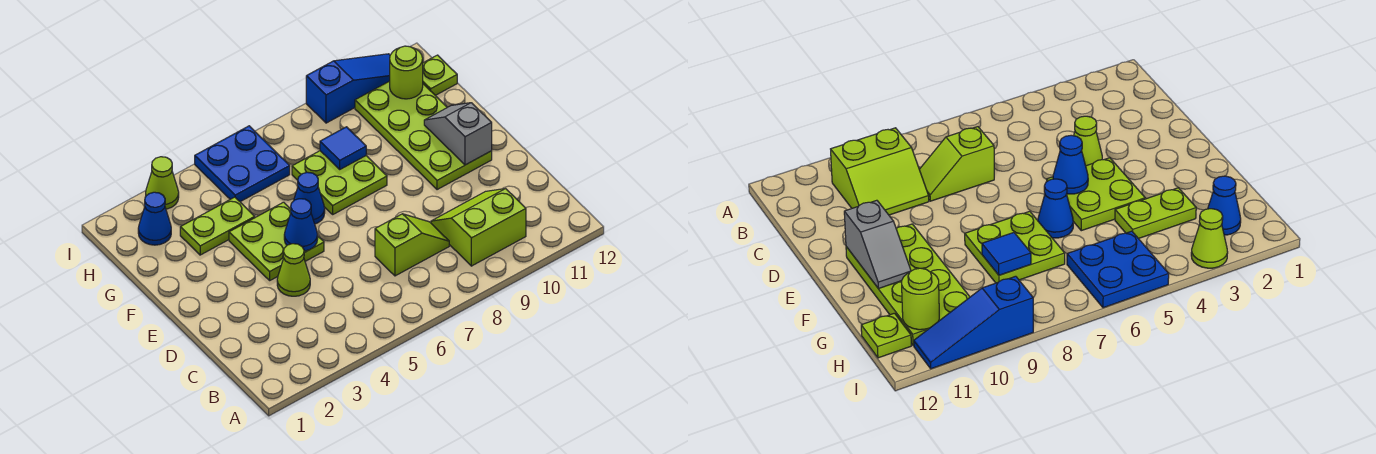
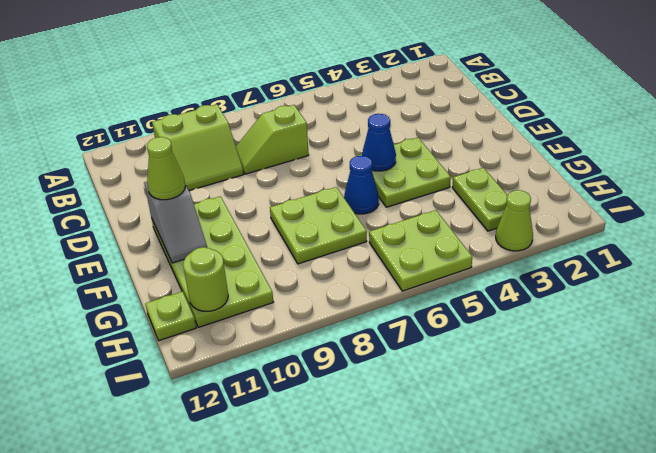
lime cone D4 level 1 -> lime cone E11 level 3
lime plate G3:G4 level 1 -> lime plate G3:H3 level 1
blue tile G8 level 2 -> none
blue cone H2 level 1 -> none
blue plate H5:I6 level 1 -> lime plate H5:I6 level 1
blue slope I9:I11 level 1 top 9 -> none

